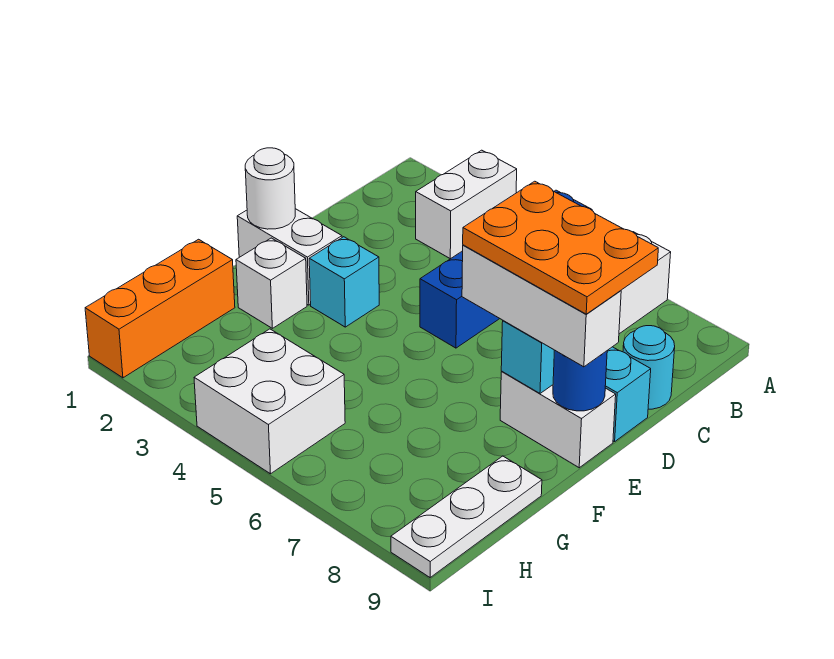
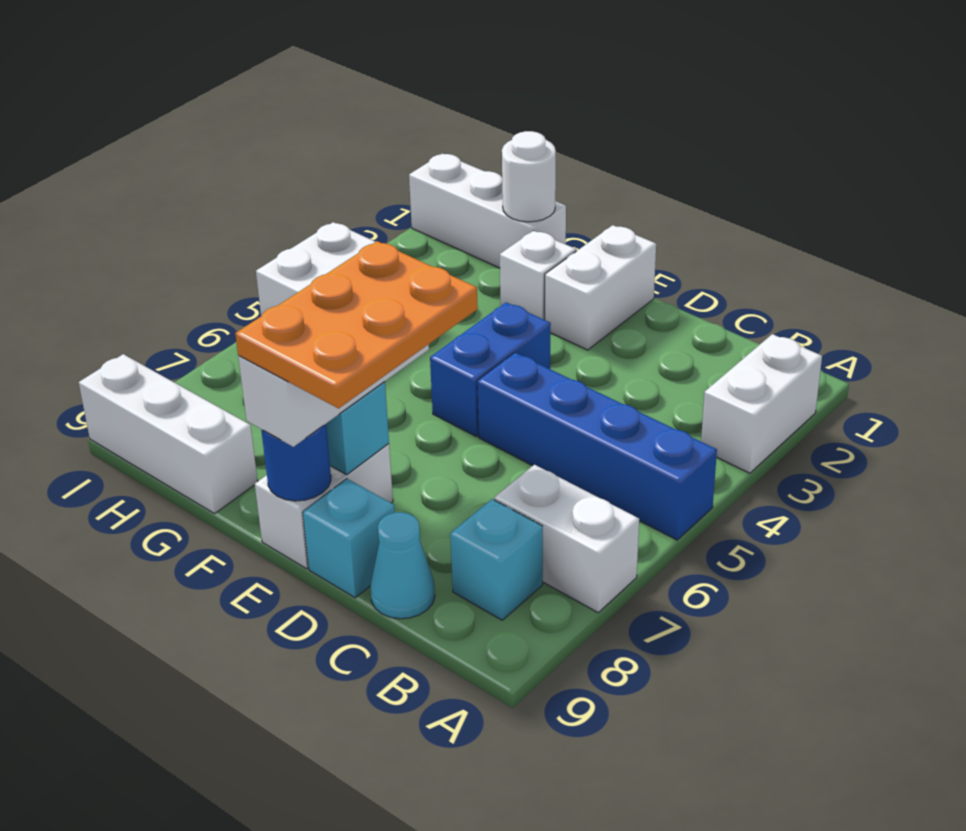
white brick A3:B3 level 1 -> white brick A2:A3 level 1
cyan round brick C9 level 1 -> cyan cone C9 level 1
white round brick E1 level 2 -> white round brick G1 level 2
cyan brick E3 level 1 -> cyan brick B8 level 1
none -> blue brick E4:E5 level 1
orange brick G1:I1 level 1 -> white brick G1:I1 level 1
white plate G9:I9 level 1 -> white brick G9:I9 level 1

